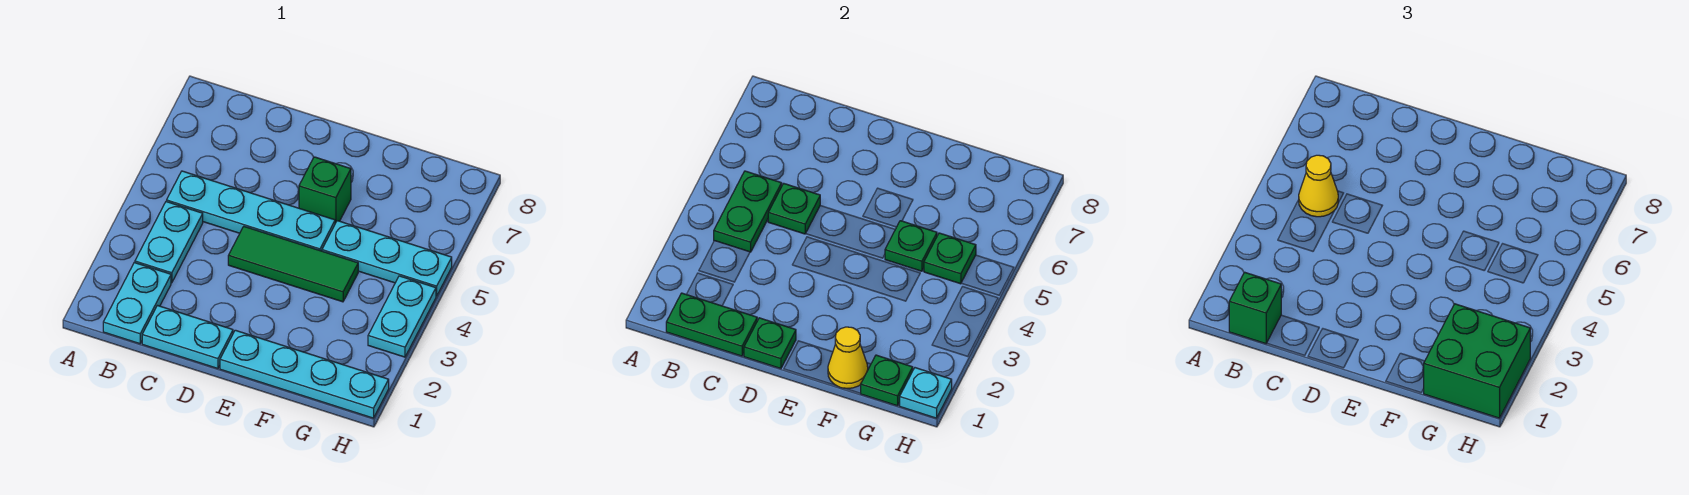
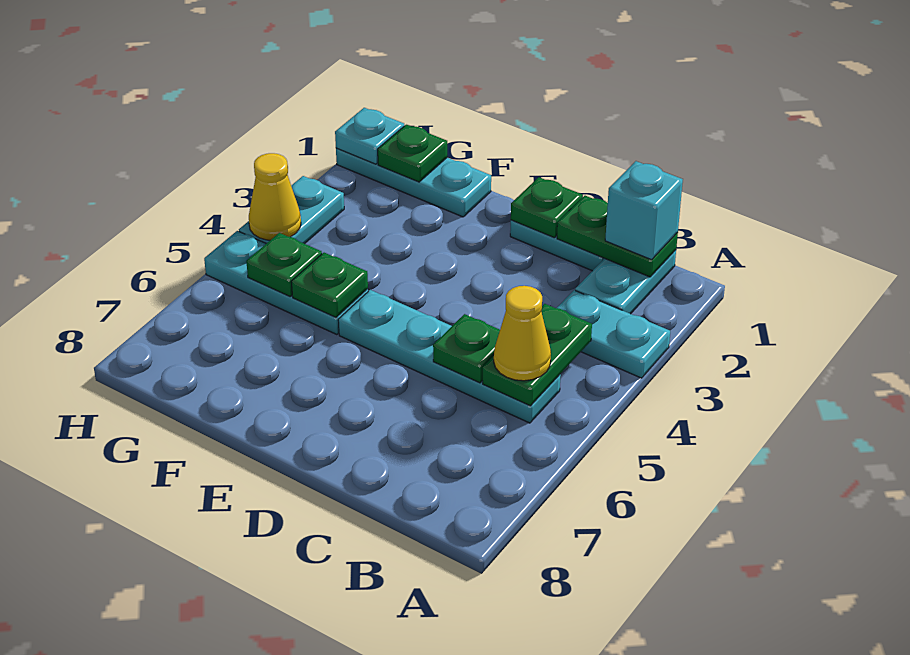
green brick B1 level 3 -> cyan brick B1 level 3
cyan plate B3:B4 level 1 -> cyan plate A3:B3 level 1
green tile D4:F4 level 1 -> none
cyan plate E1:H1 level 1 -> cyan plate F1:H1 level 1
green brick E6 level 1 -> none
yellow cone F1 level 2 -> yellow cone H4 level 2
green brick G1:H2 level 3 -> none

